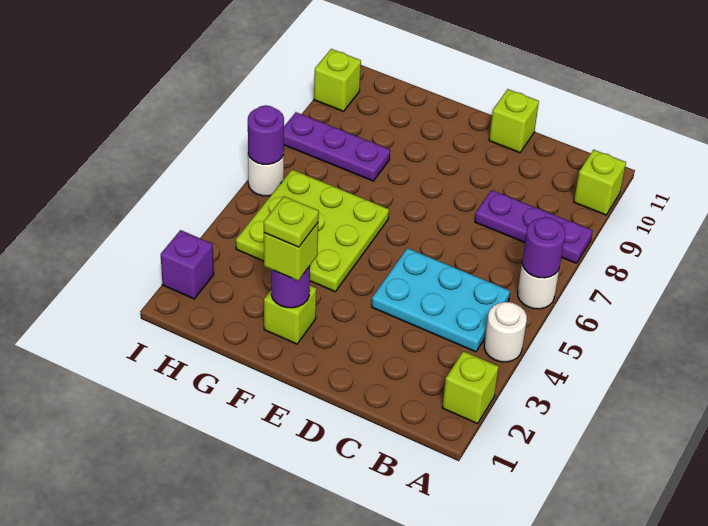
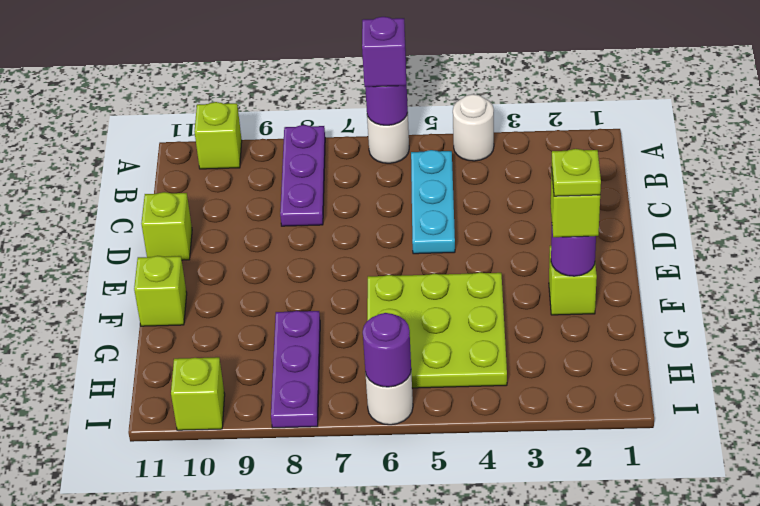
lime brick A2 level 1 -> lime brick F11 level 1
cyan plate B4:D5 level 1 -> cyan plate B5:D5 level 1
purple brick I2 level 1 -> purple brick A6 level 3

